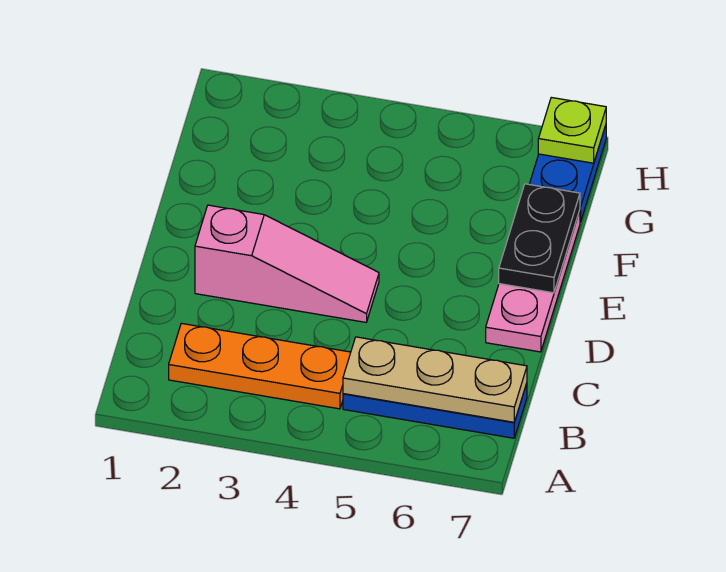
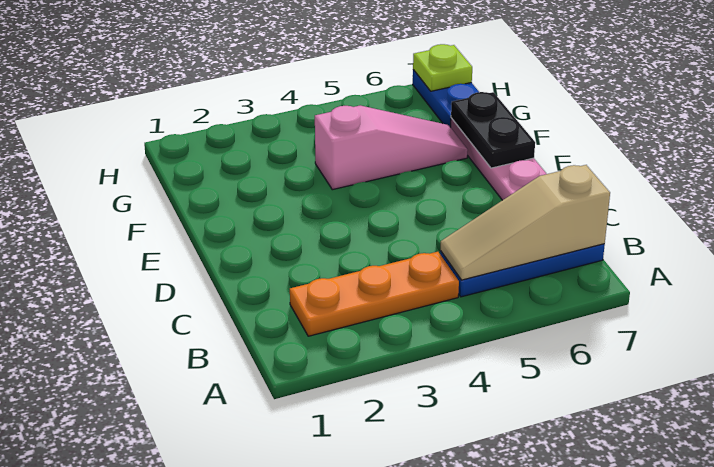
tan plate B5:B7 level 2 -> tan slope B5:B7 level 2 top 7
pink slope D2:D4 level 1 top 2 -> pink slope F4:F6 level 1 top 4

